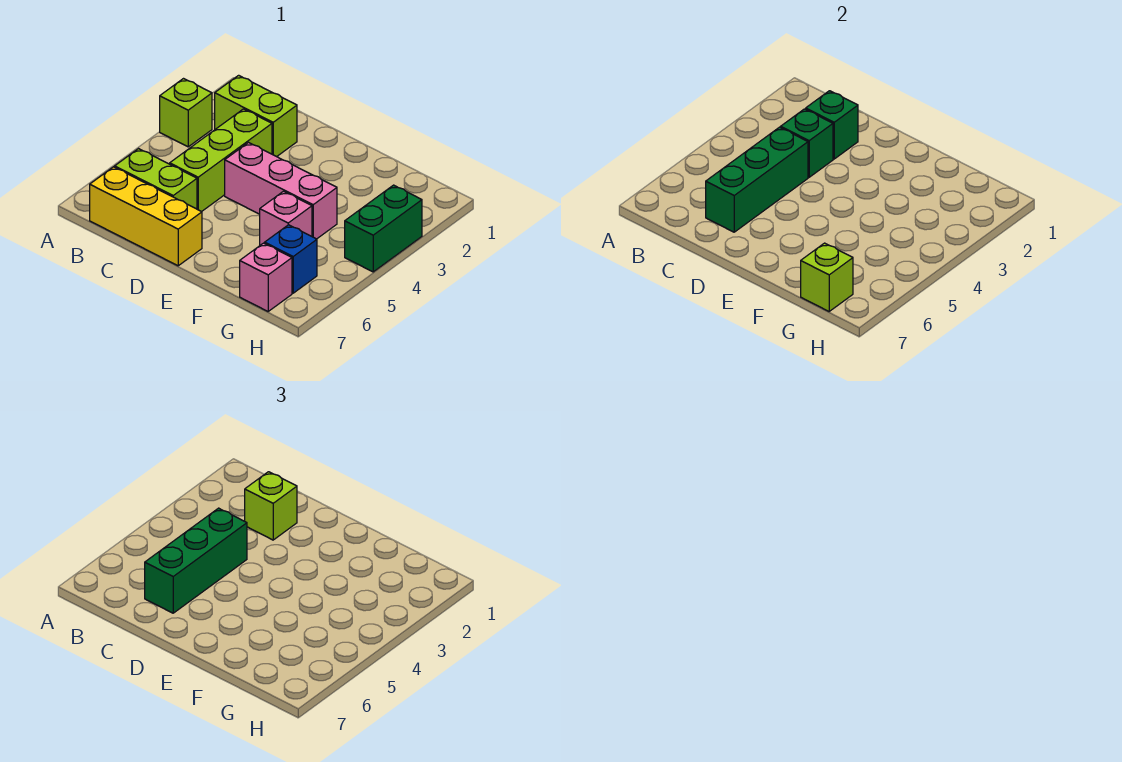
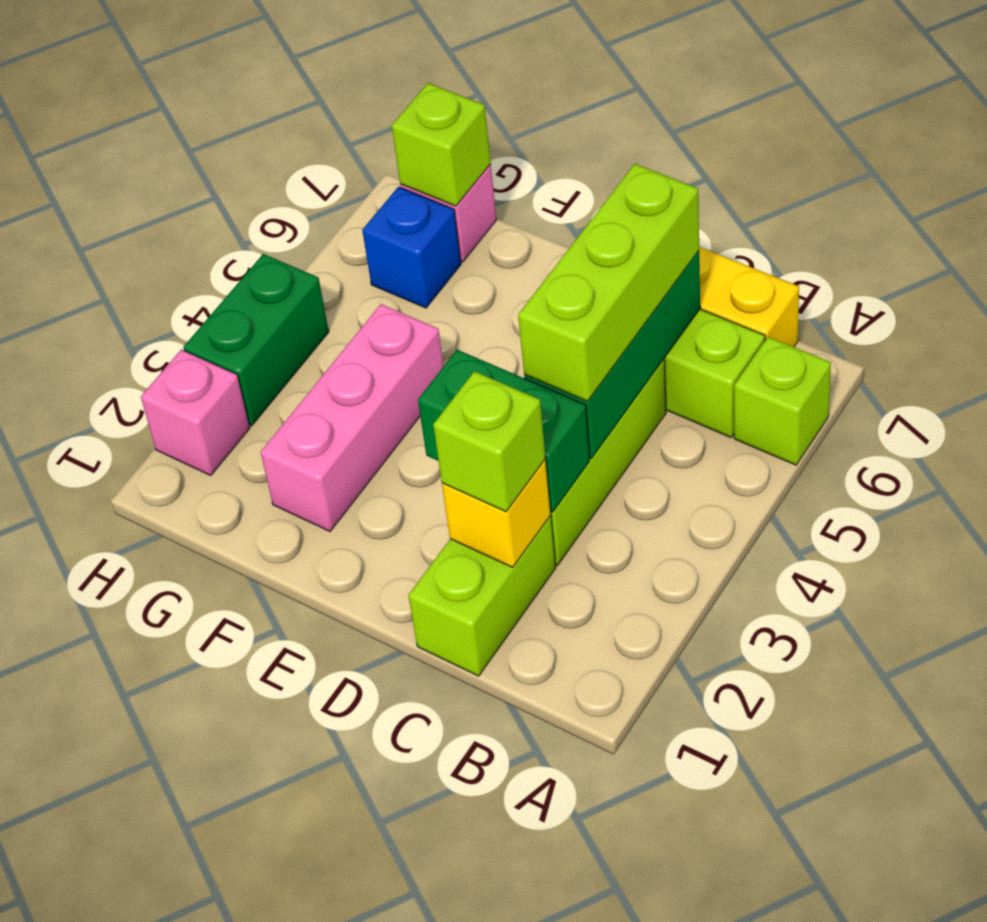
lime brick A3 level 1 -> lime brick A6 level 1
lime brick B2:C2 level 1 -> lime brick C1:C2 level 1
green brick C2 level 2 -> yellow brick C2 level 2
green brick C3 level 2 -> green brick C3:D3 level 2
green brick C4:C6 level 3 -> lime brick C4:C6 level 3
pink brick D4:F4 level 1 -> pink brick F2:F4 level 1
pink brick F5 level 1 -> pink brick H2 level 1

